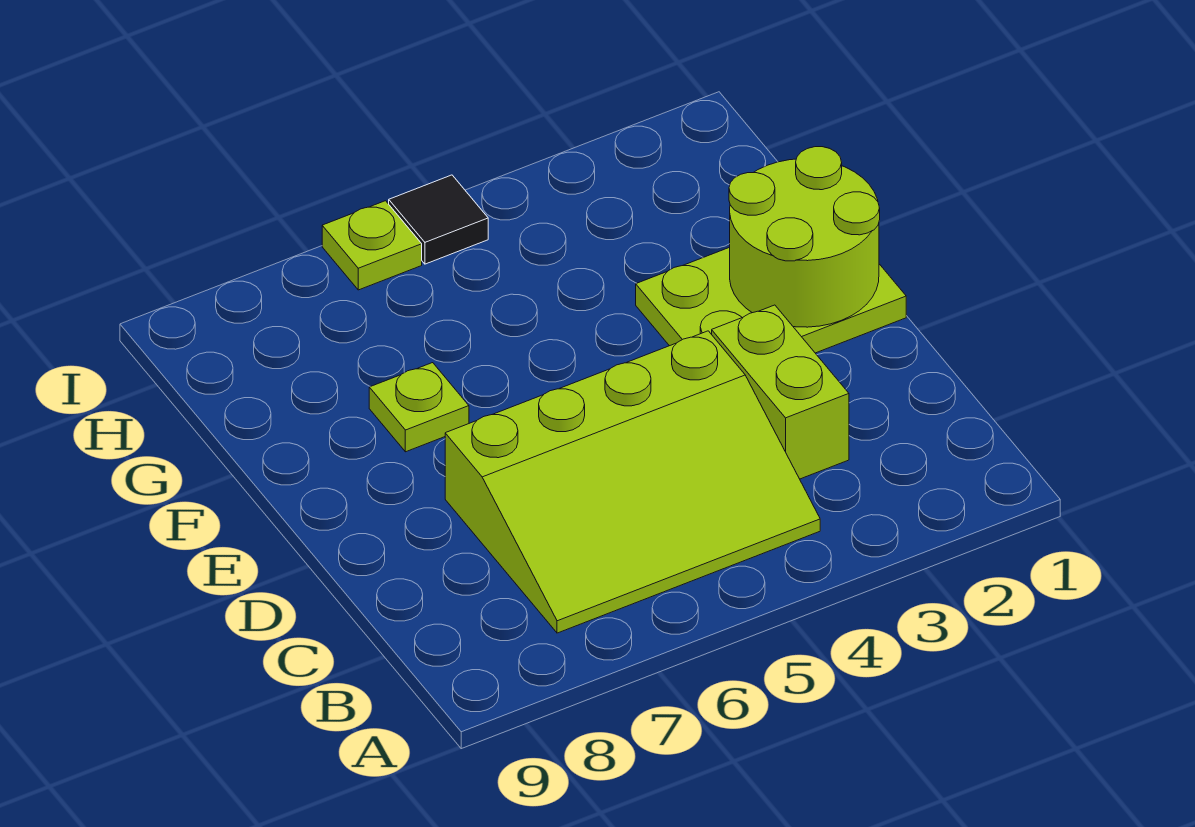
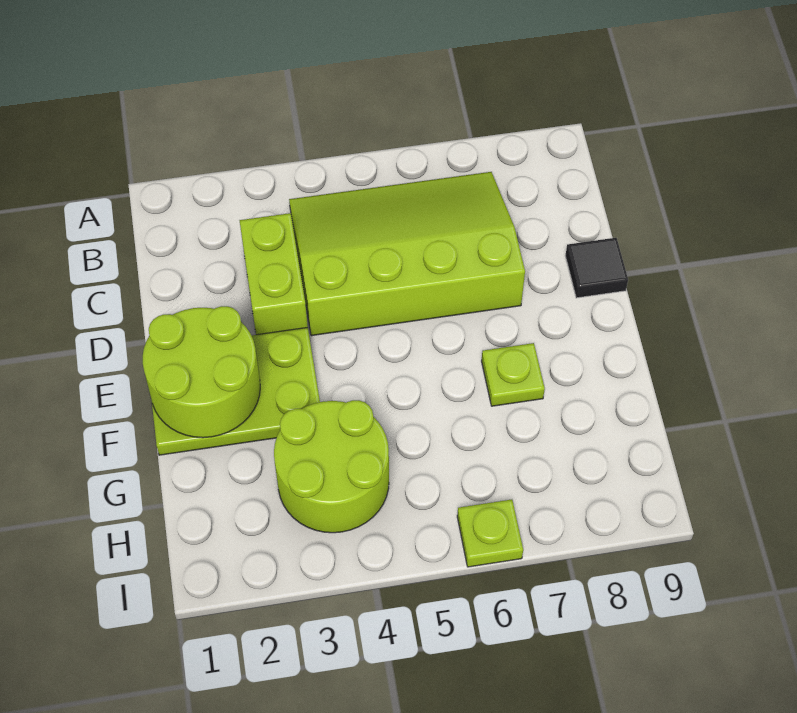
none -> lime round brick G3:H4 level 1
black tile I5 level 1 -> black tile D9 level 1

